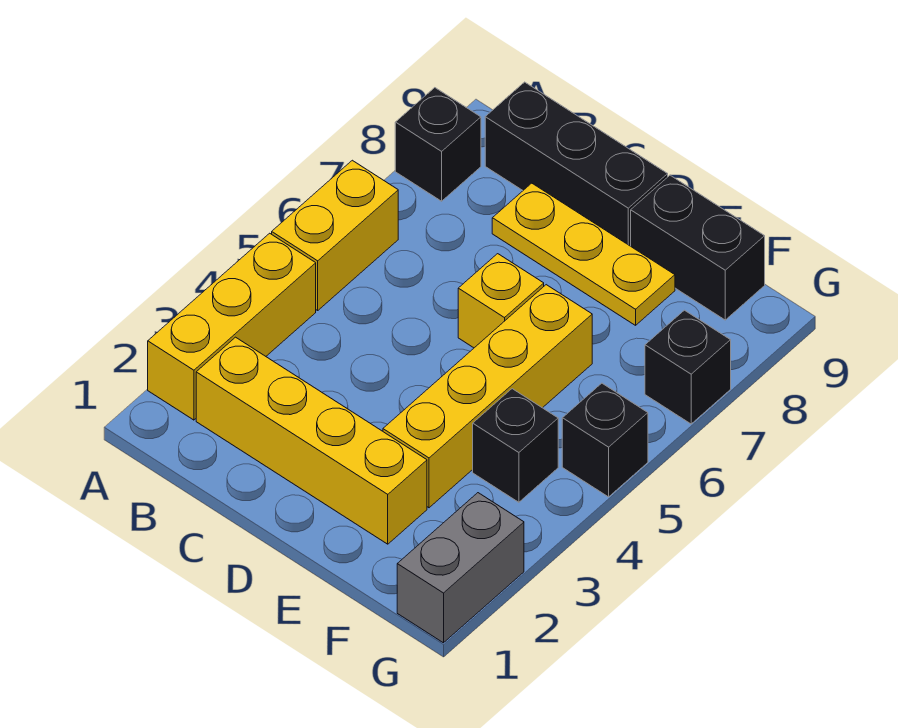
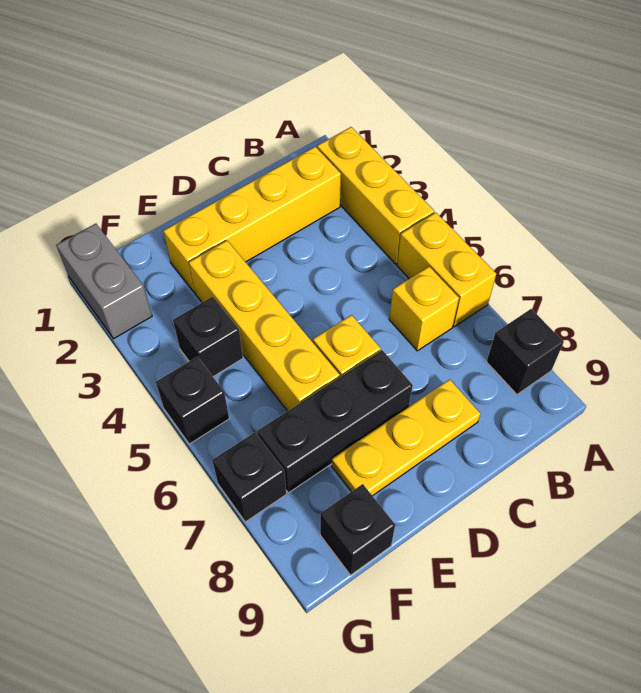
none -> yellow brick B6 level 1
black brick B9:D9 level 1 -> black brick D7:F7 level 1
black brick E9:F9 level 1 -> black brick F9 level 1

